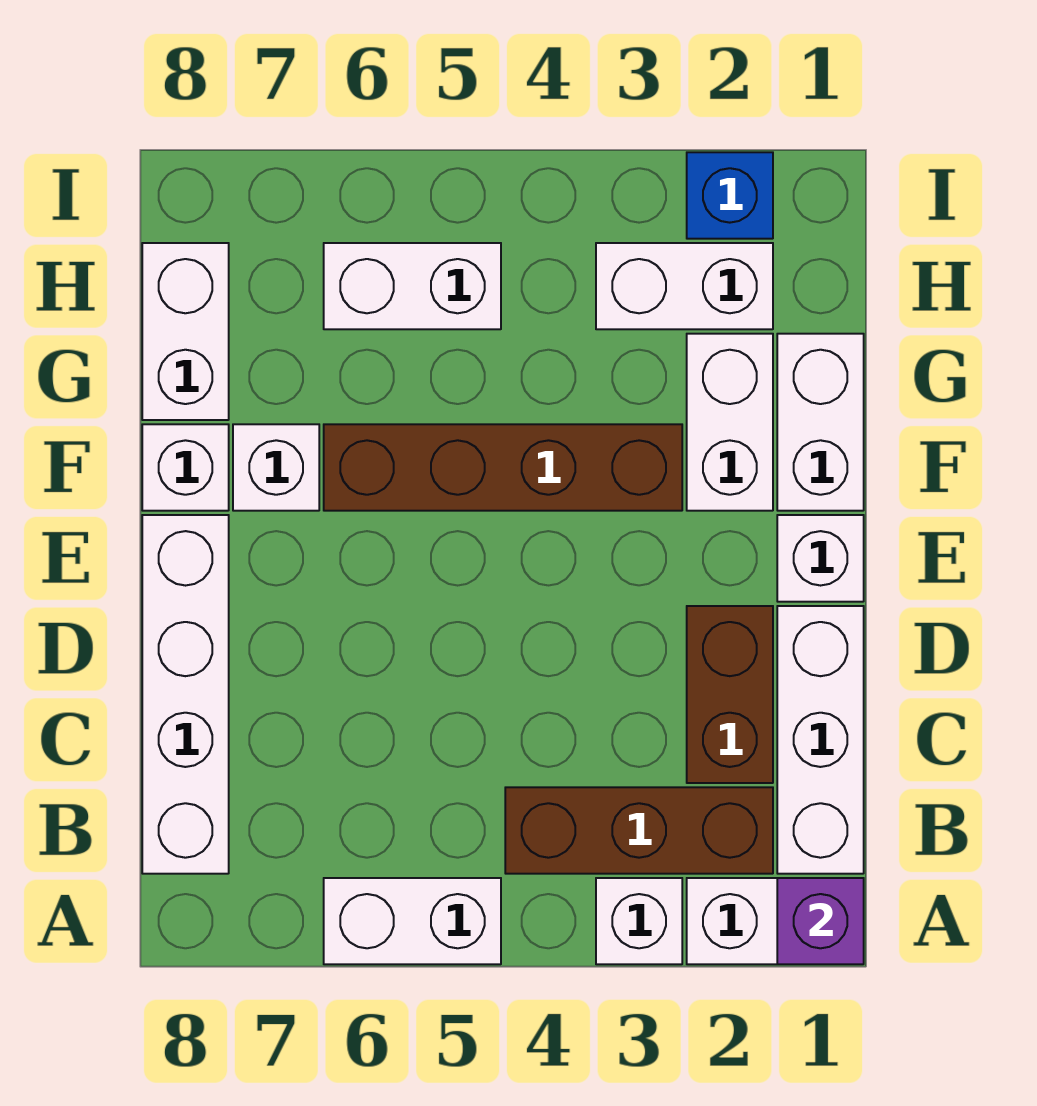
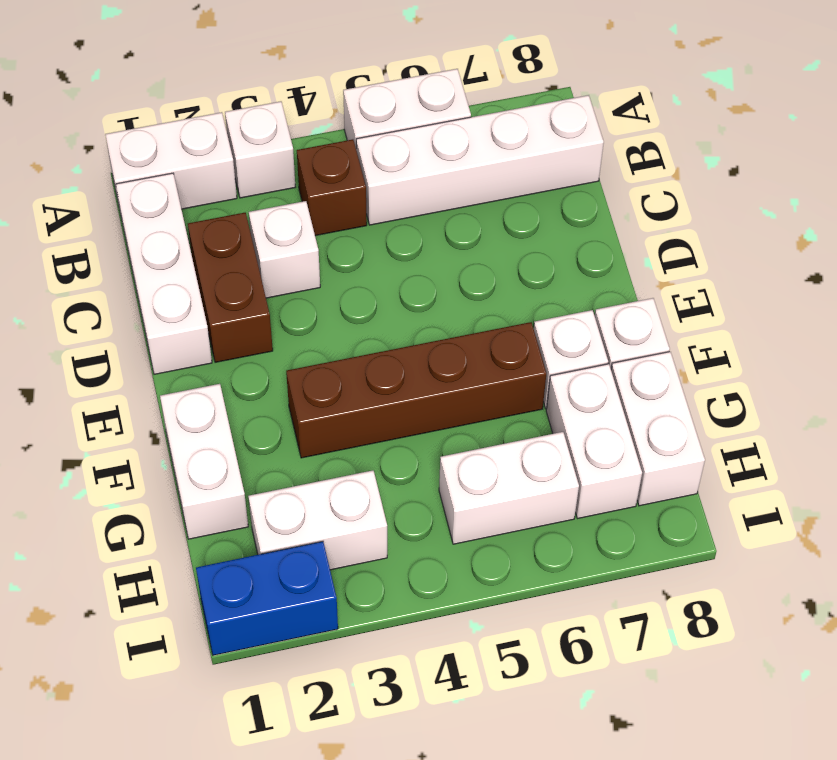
purple brick A1 level 2 -> none
brown brick B2:B4 level 1 -> brown brick B4 level 1
white brick B8:E8 level 1 -> white brick B5:B8 level 1
white brick E1 level 1 -> white brick C3 level 1
white brick F2:G2 level 1 -> white brick G7:H7 level 1
blue brick I2 level 1 -> blue brick I1:I2 level 1

